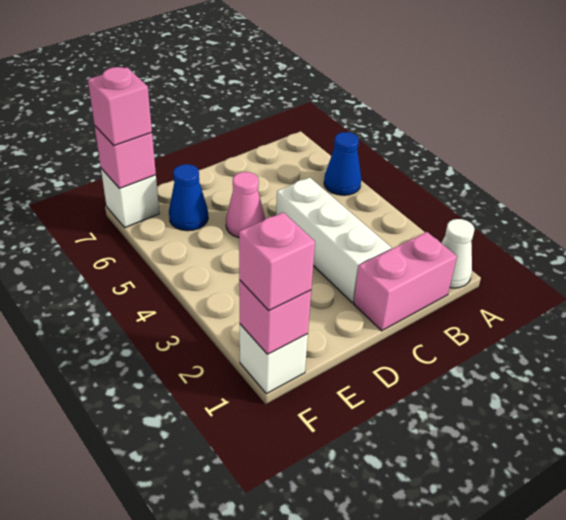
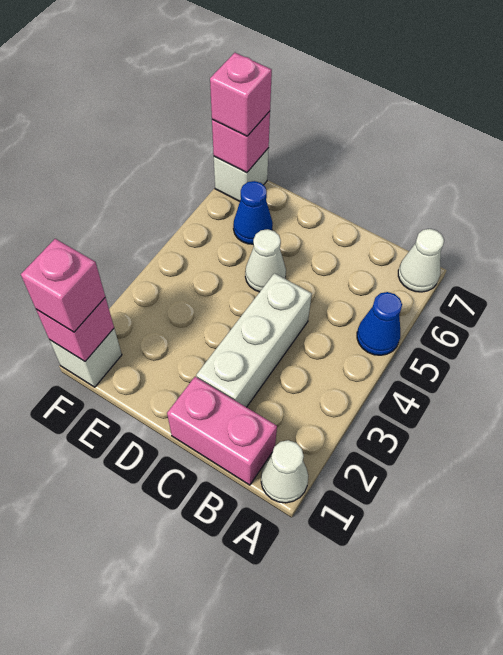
none -> white cone A7 level 1
pink cone D5 level 1 -> white cone D5 level 1

